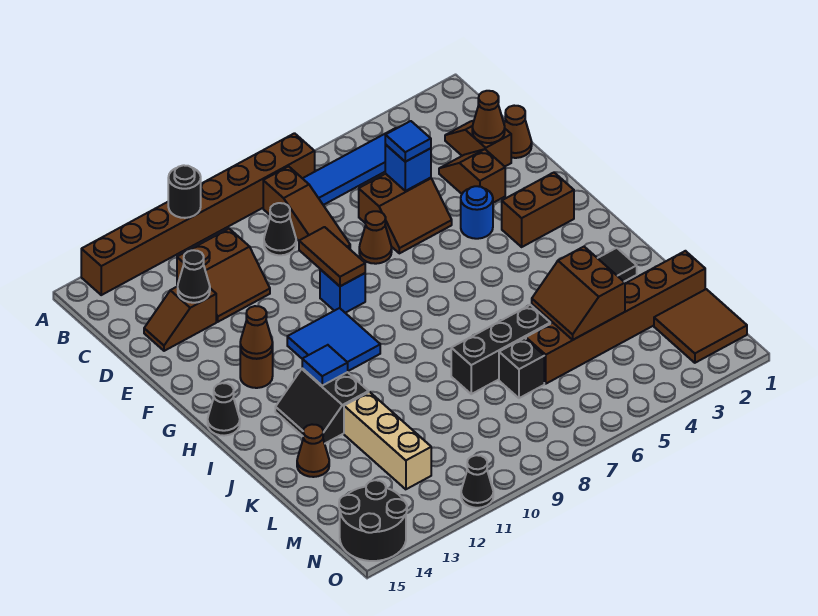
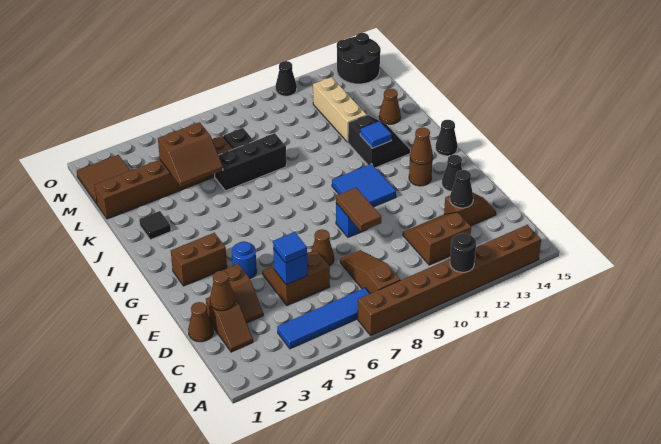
black cone C9 level 1 -> black cone F14 level 1
brown slope K4:L5 level 2 top 4 -> brown slope K4:L5 level 2 top L

